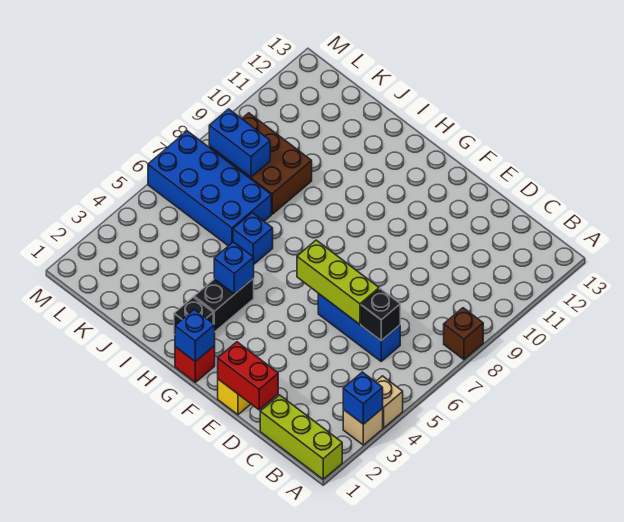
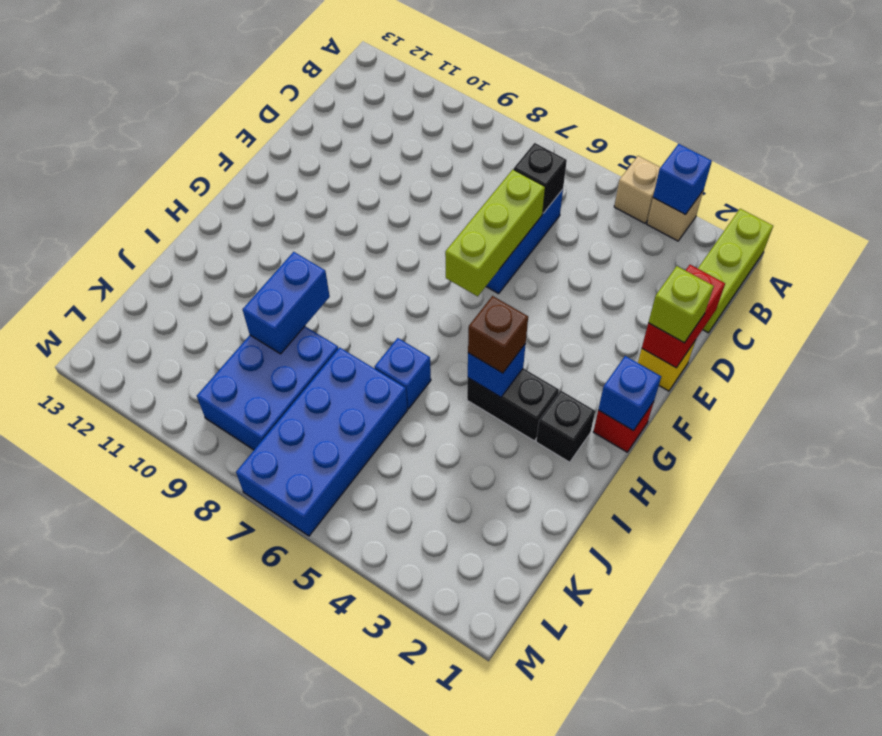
brown brick A8 level 1 -> brown brick H4 level 3
none -> lime brick E1 level 3
brown brick J8:L9 level 1 -> blue brick J8:L9 level 1
blue brick K8:L8 level 2 -> blue brick I9:J9 level 2

